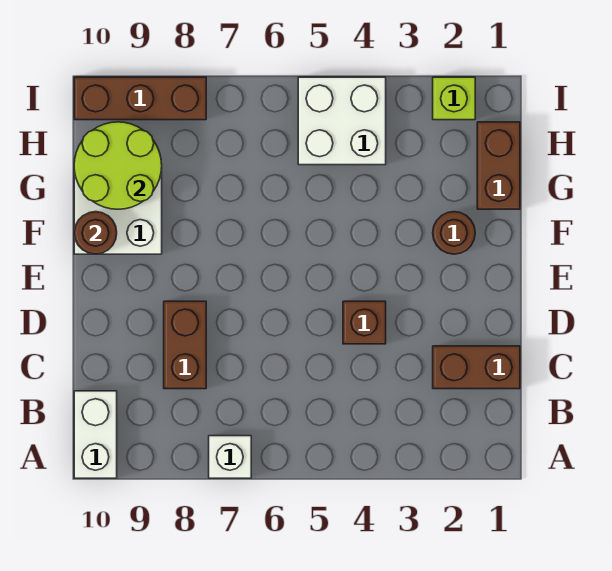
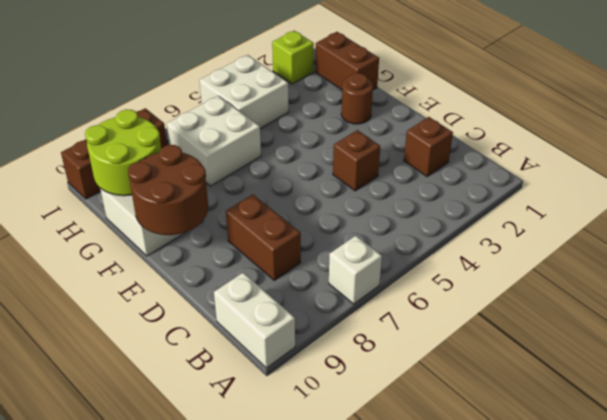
brown brick C1:C2 level 1 -> brown brick C2 level 1
brown round brick F10 level 2 -> brown round brick E9:F10 level 2
none -> white brick G6:H7 level 1

